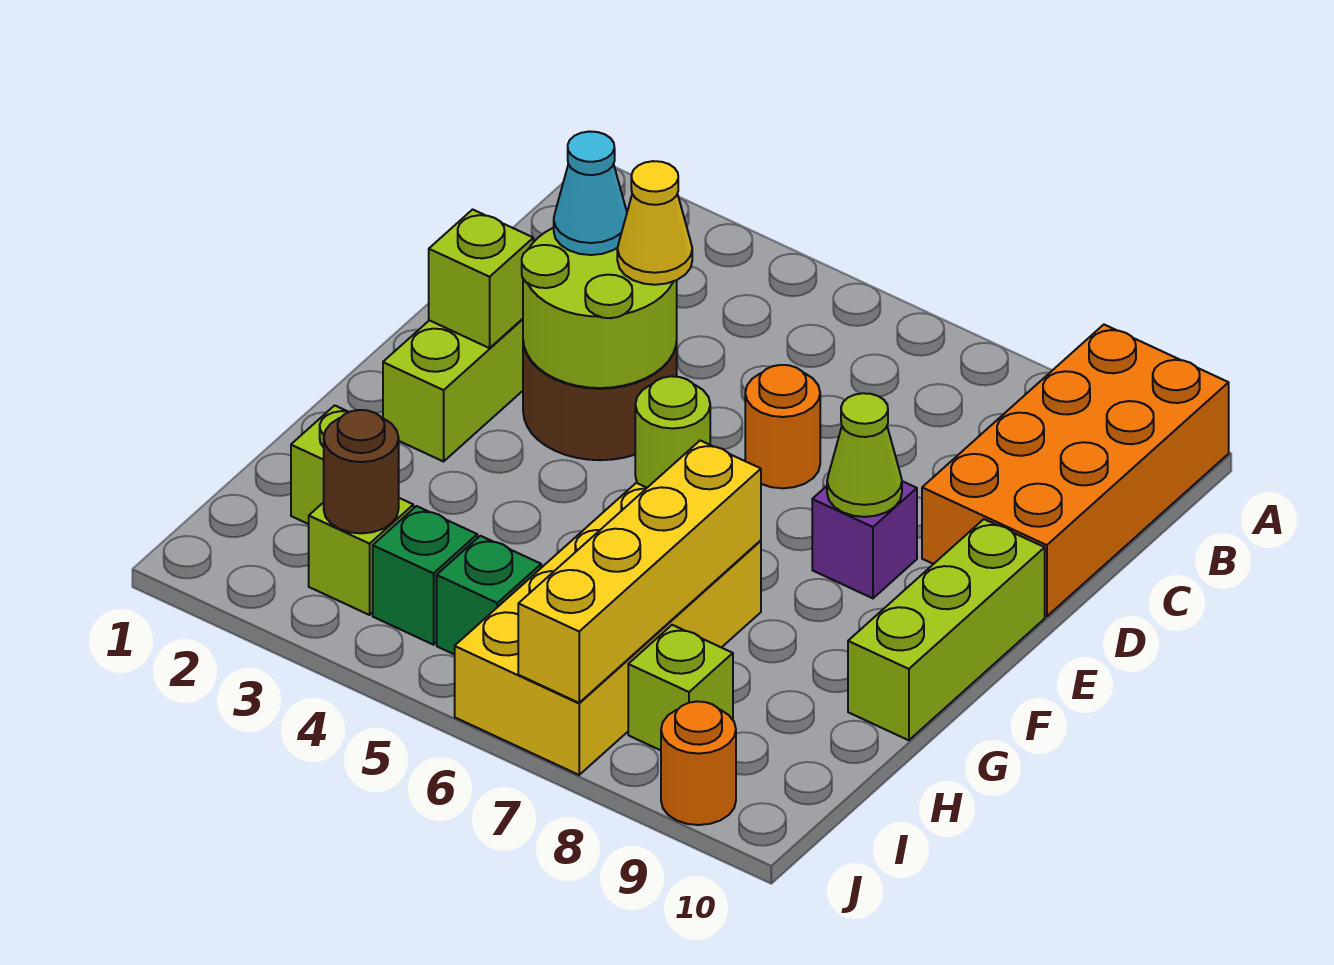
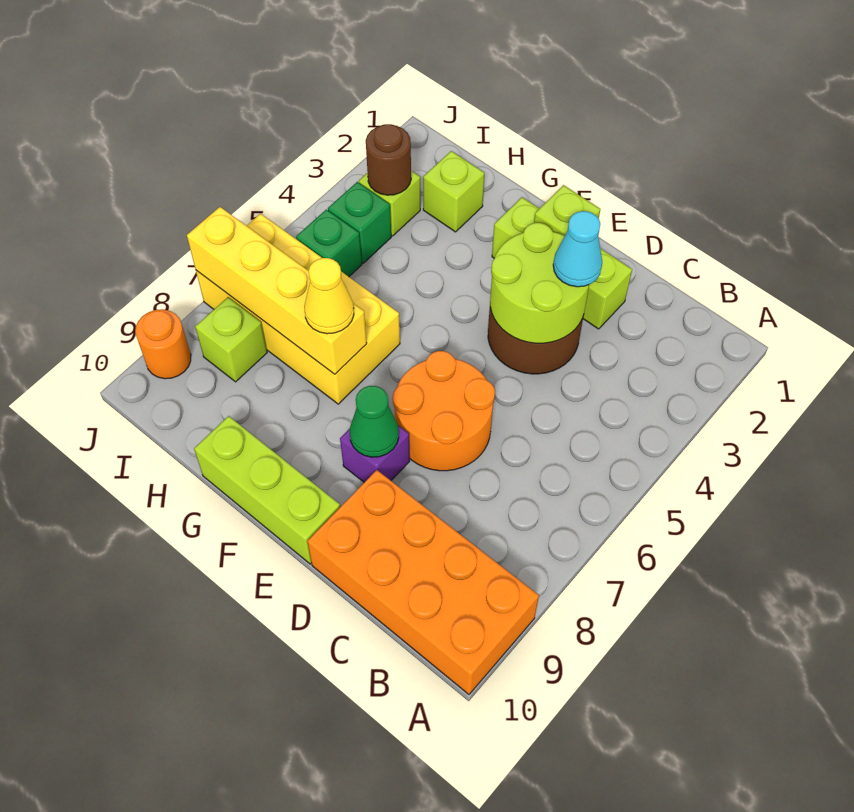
yellow cone D4 level 3 -> yellow cone G7 level 3
orange round brick D6 level 1 -> orange round brick D6:E7 level 1
lime round brick E5 level 1 -> none
lime cone E8 level 2 -> green cone E8 level 2

